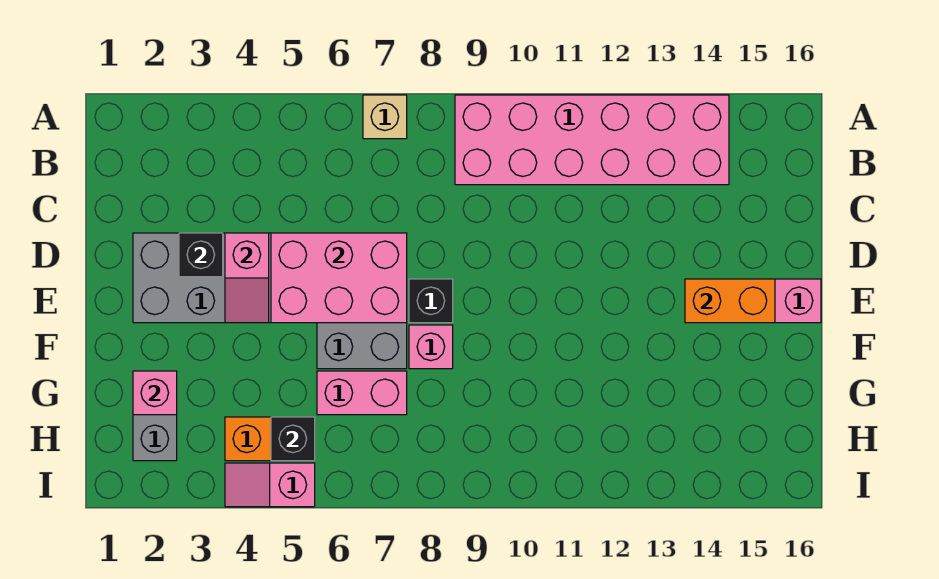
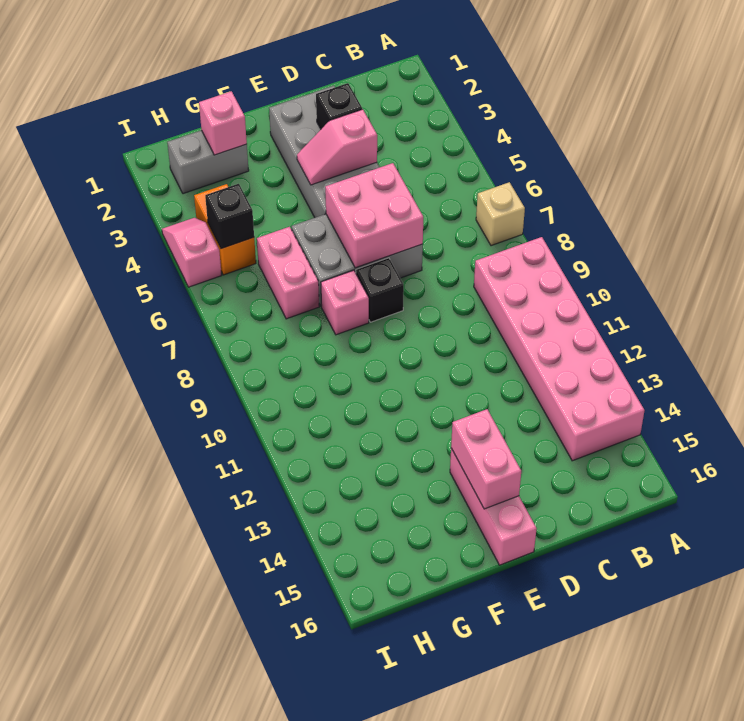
pink brick D5:E7 level 2 -> pink brick D6:E7 level 2
orange brick E14:E15 level 2 -> pink brick E14:E15 level 2

